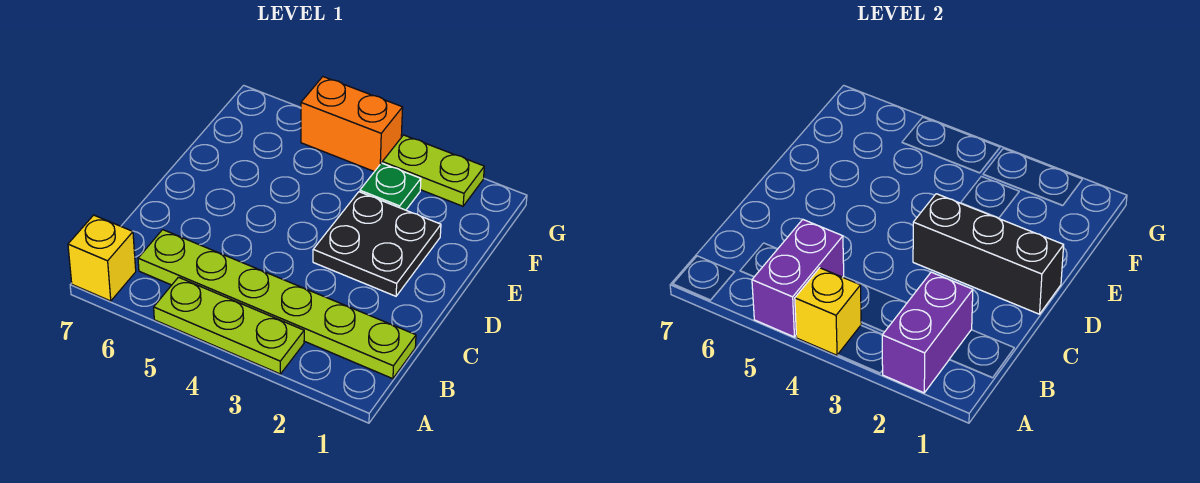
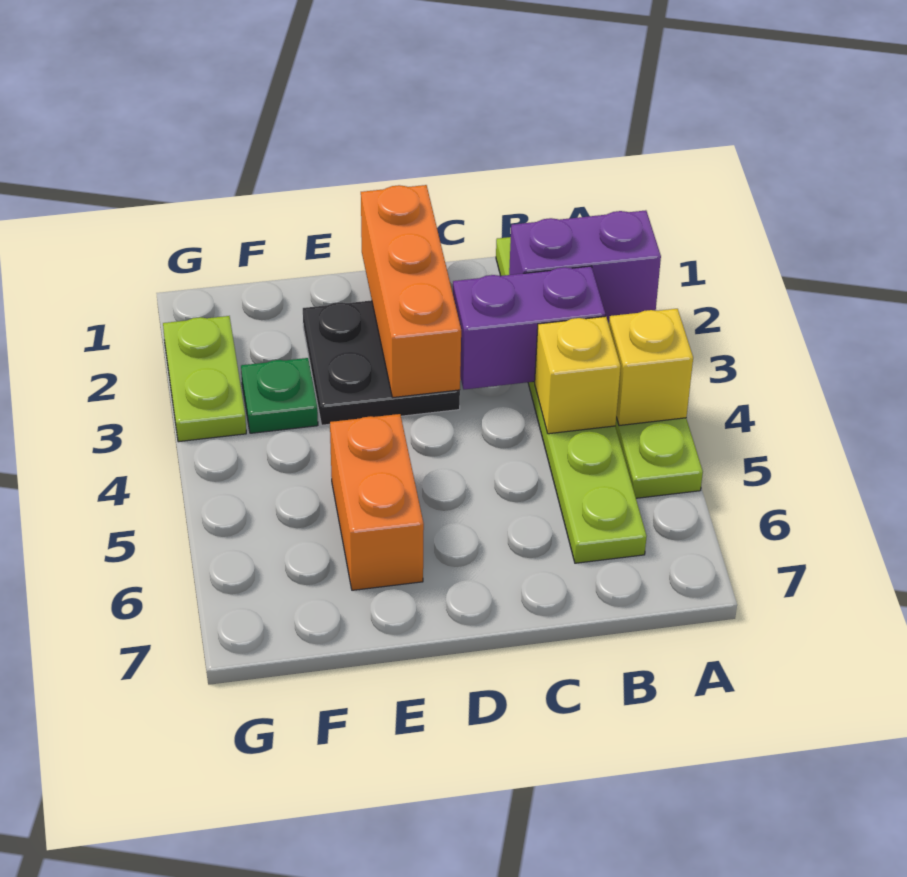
purple brick A5:B5 level 2 -> purple brick B3:C3 level 2
yellow brick A7 level 1 -> yellow brick B4 level 2
black brick D1:D3 level 2 -> orange brick D1:D3 level 2
orange brick G4:G5 level 1 -> orange brick E5:E6 level 1

